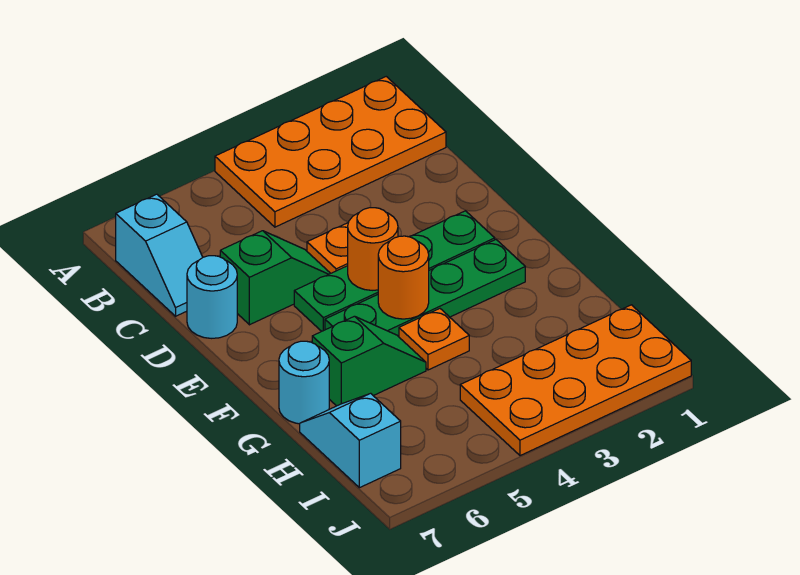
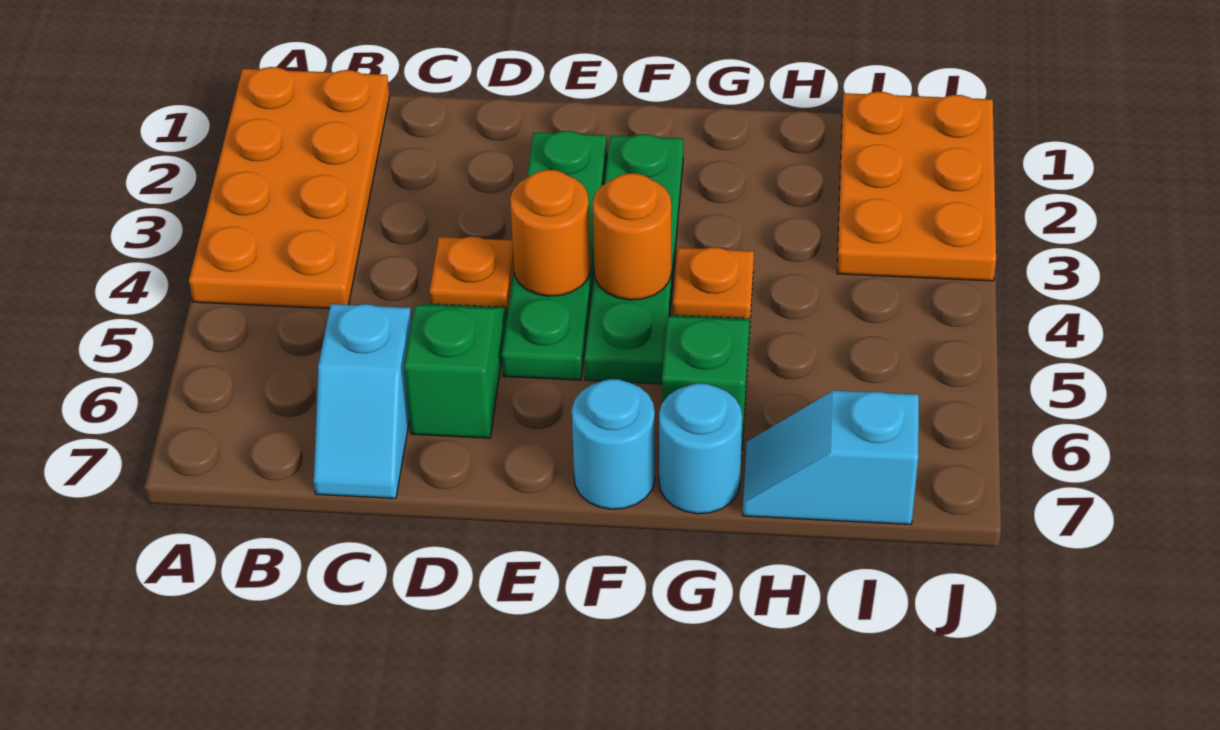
cyan slope B7:C7 level 1 top B -> cyan slope C6:C7 level 1 top 6
cyan round brick D7 level 1 -> cyan round brick F7 level 1
orange plate I1:J4 level 1 -> orange plate I1:J3 level 1

